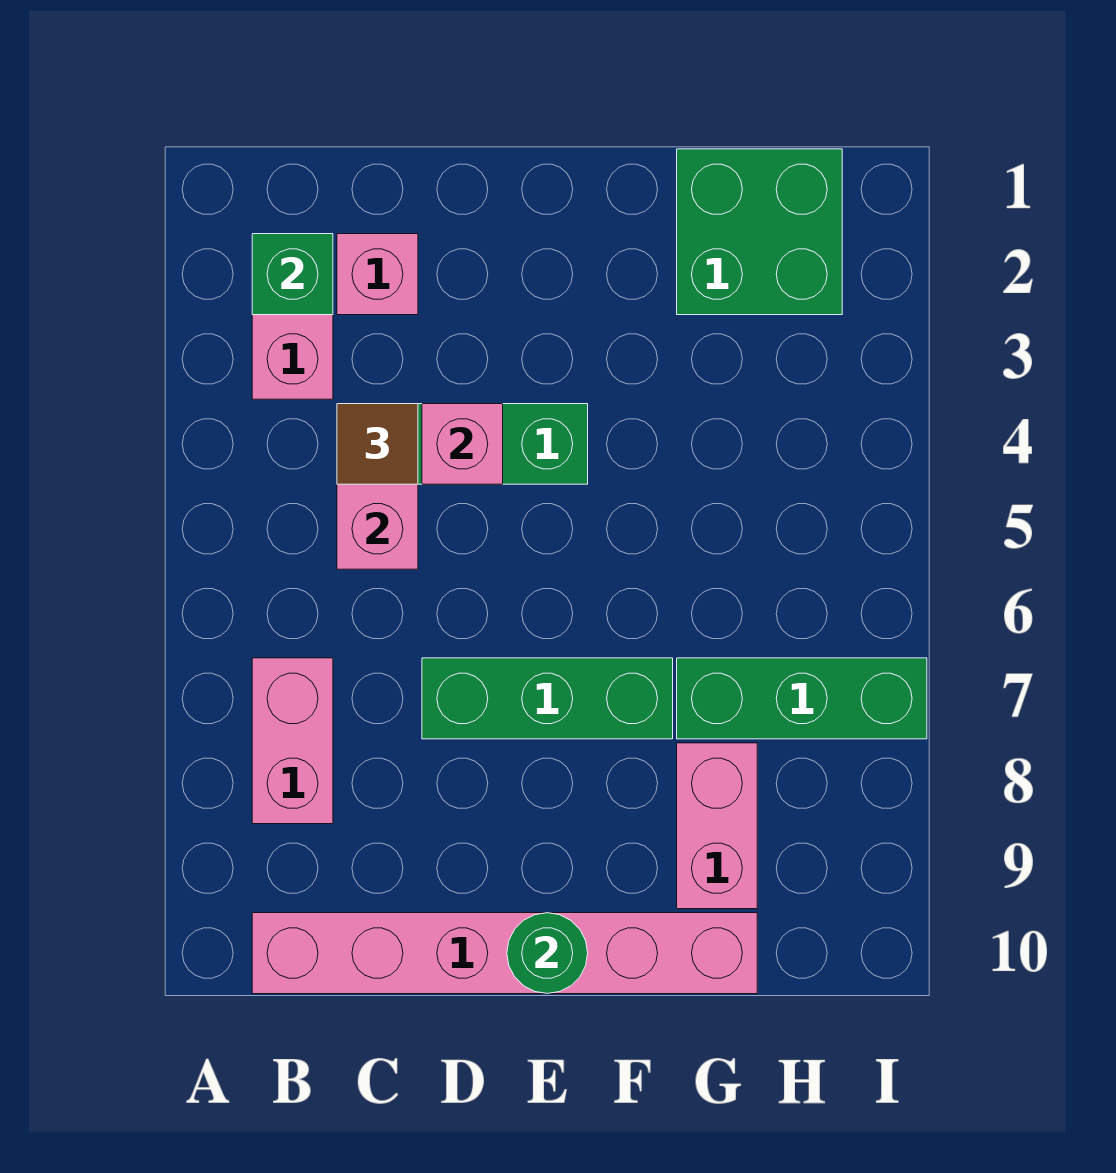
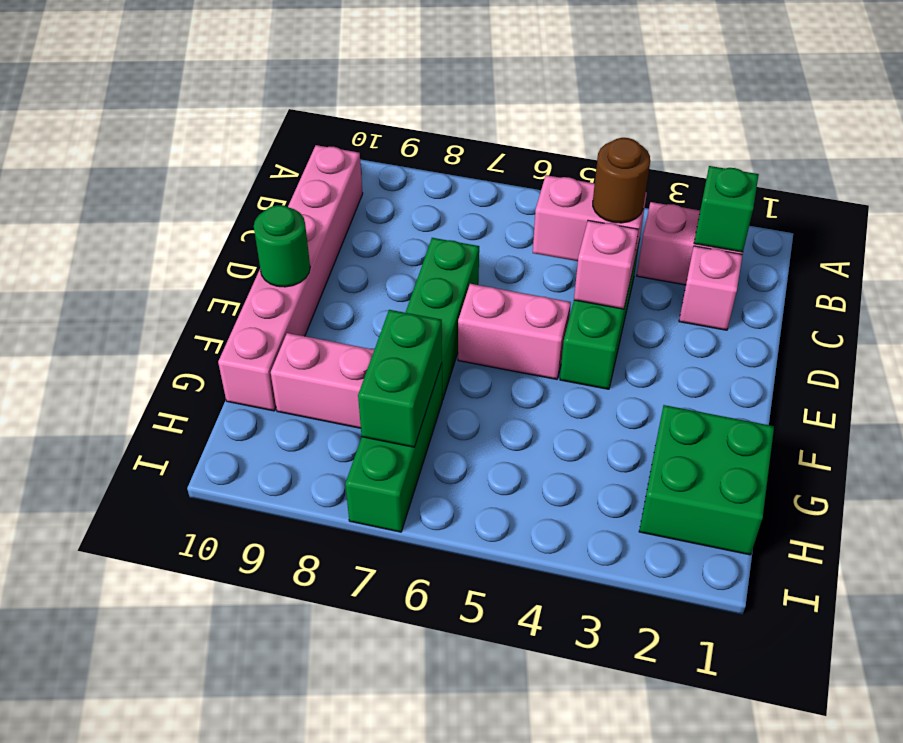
pink brick B7:B8 level 1 -> pink brick E5:E6 level 1
brown tile C4 level 3 -> brown round brick C4 level 3
none -> green brick G7:H7 level 2

